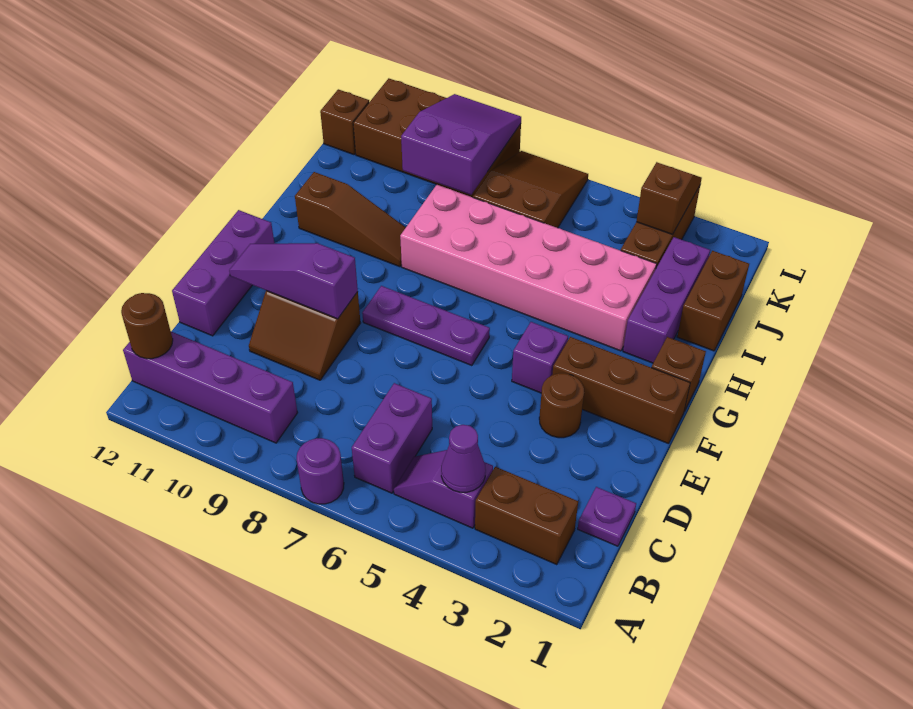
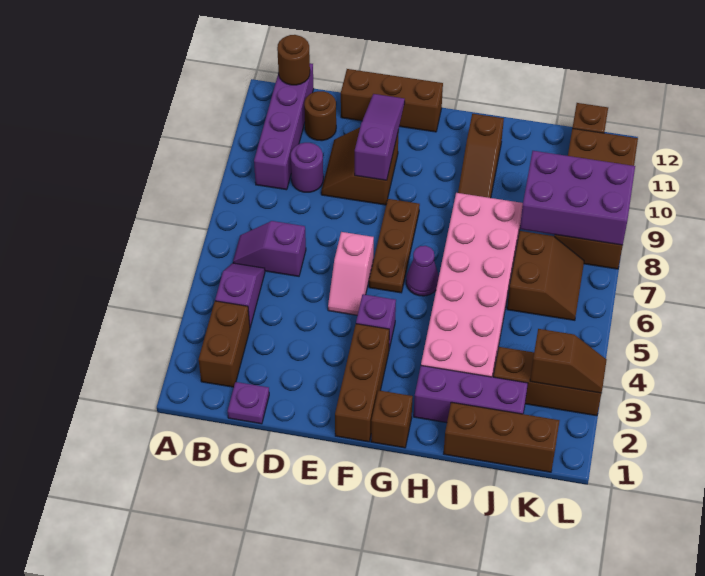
purple round brick A7 level 1 -> purple round brick C9 level 1
purple cone B4 level 2 -> purple cone G6 level 1
purple brick B6:C6 level 1 -> purple slope B6:C6 level 1 top C
purple brick D12:F12 level 1 -> brown brick D12:F12 level 1
brown round brick E3 level 1 -> brown round brick C11 level 1
none -> pink slope E5:E6 level 1 top 6
purple plate F6:F8 level 1 -> brown plate F6:F8 level 1
brown brick I1:J1 level 1 -> brown brick I1:K1 level 1
brown slope J6:L7 level 1 top J -> brown slope J6:K7 level 1 top J
purple slope J8:L9 level 2 top J -> purple brick J8:L9 level 2

